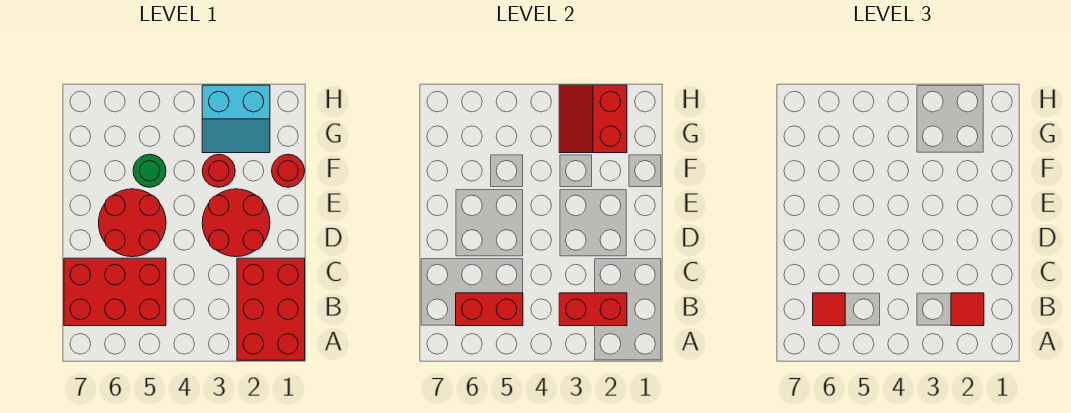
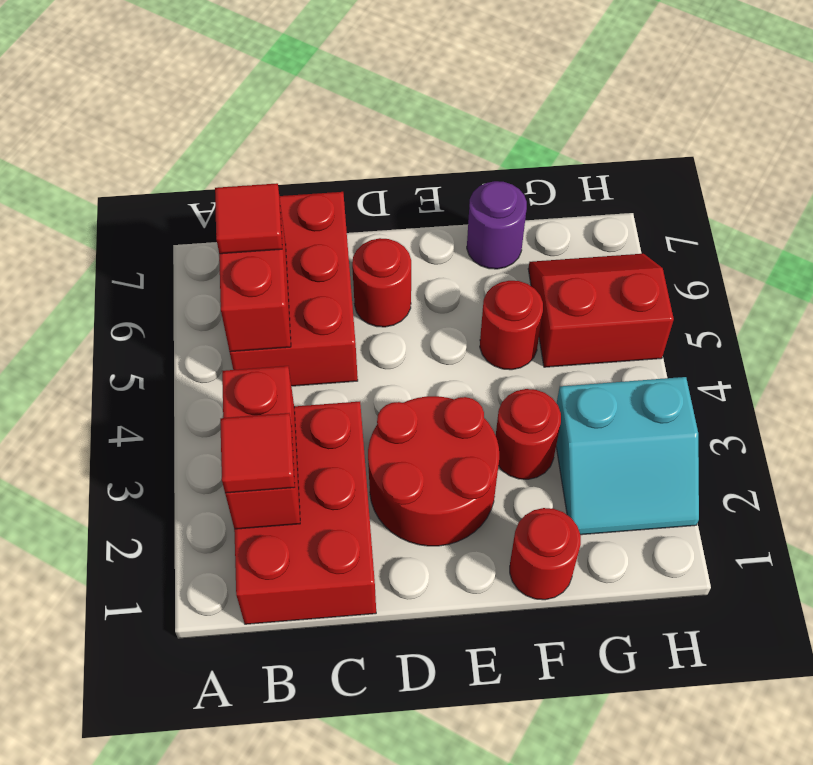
red brick A1:C2 level 1 -> red brick B1:C3 level 1
red round brick D5:E6 level 1 -> red round brick D6 level 1
green round brick F5 level 1 -> red round brick F5 level 1
none -> purple round brick F7 level 1
cyan slope G2:H3 level 1 top H -> cyan slope G2:H3 level 1 top 3
red slope G2:H3 level 2 top 2 -> red slope G5:H6 level 1 top 5

